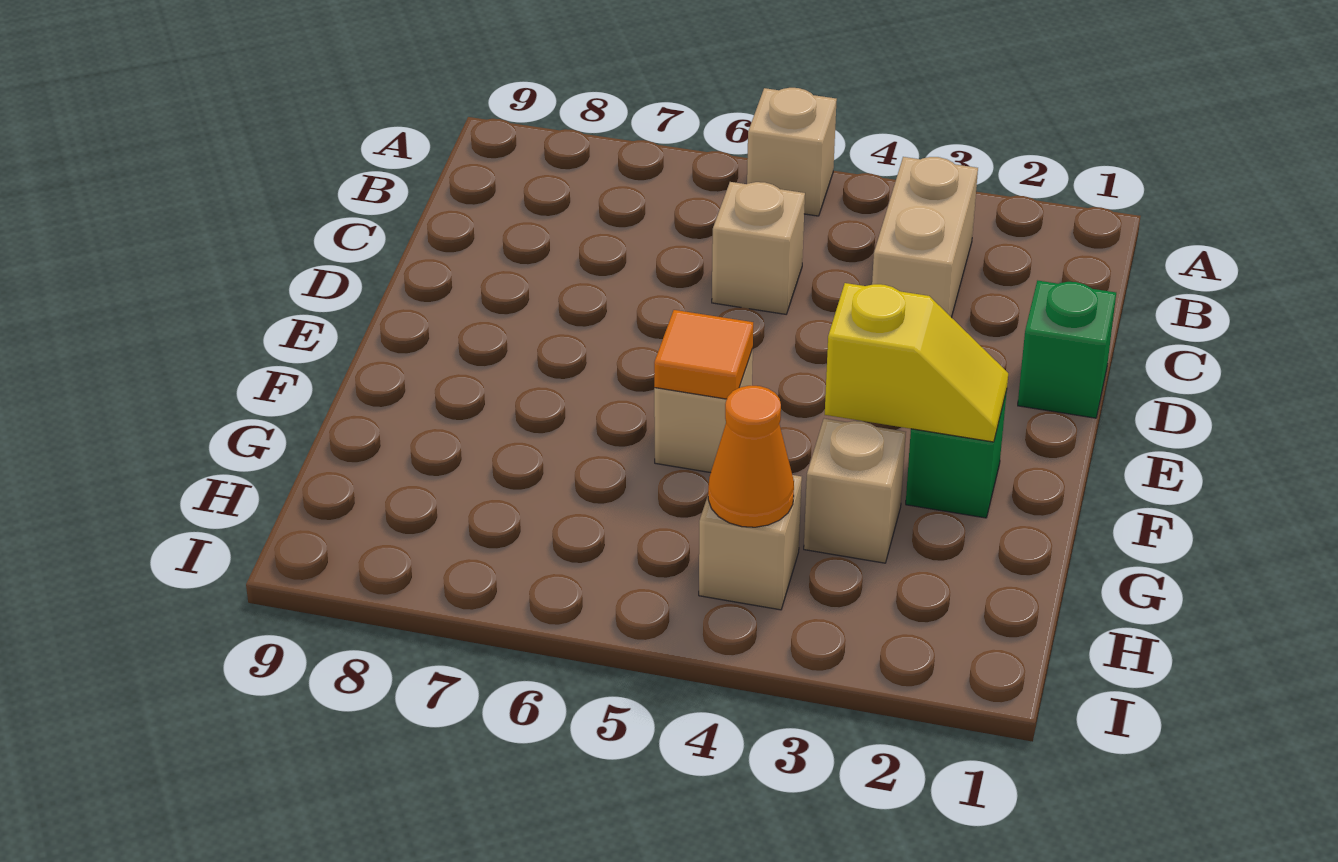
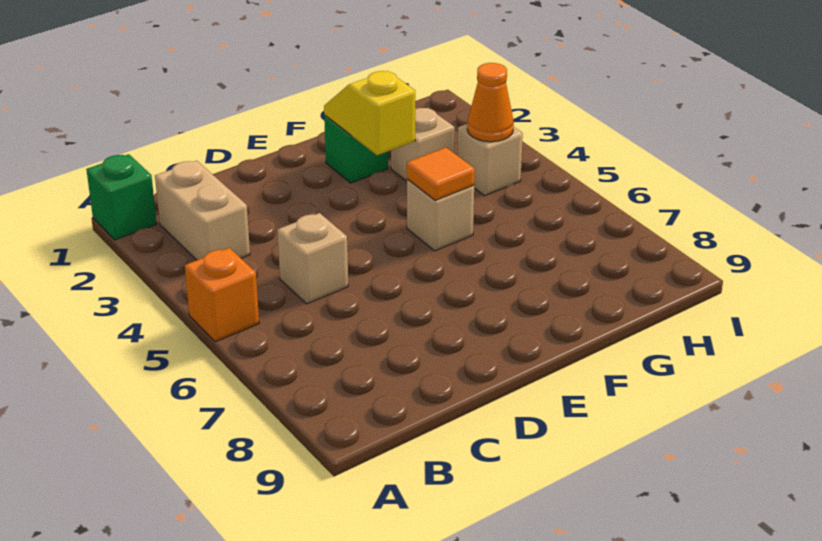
tan brick A5 level 1 -> orange brick A5 level 1
tan brick B3:C3 level 1 -> tan brick B2:B3 level 1
green brick D1 level 1 -> green brick A1 level 1

